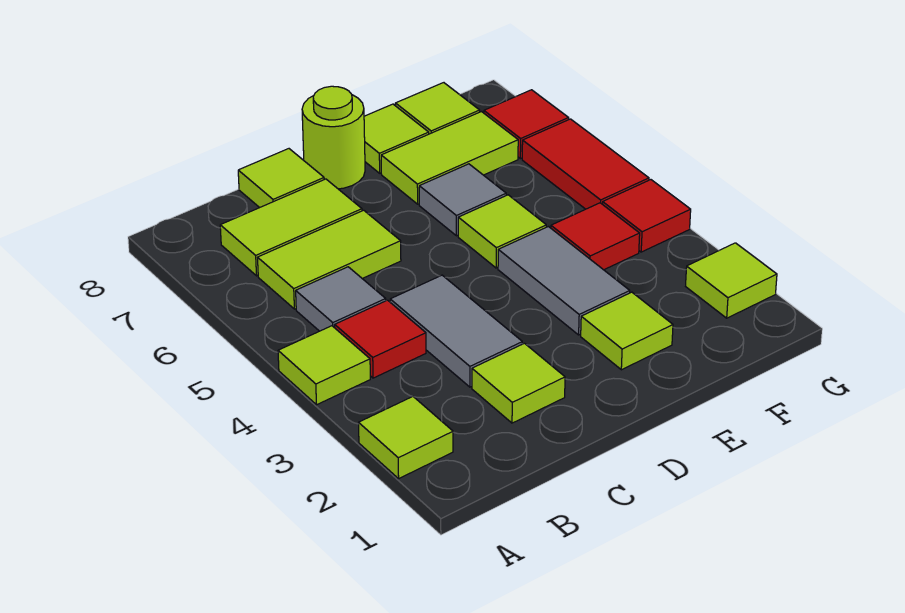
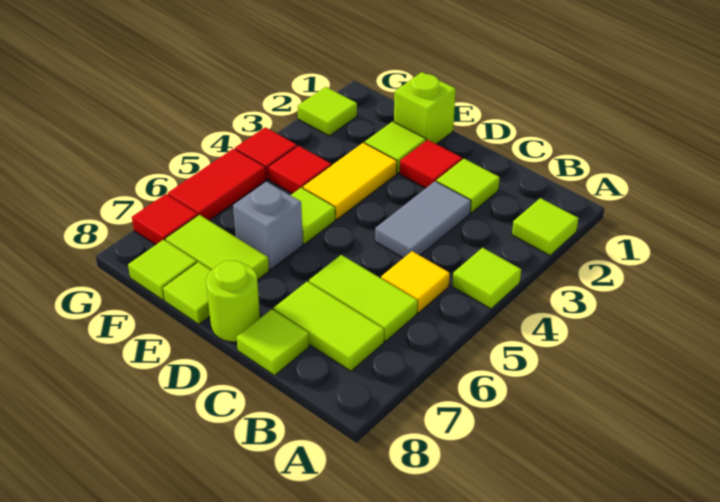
red tile B4 level 1 -> red tile D2 level 1
grey tile B5 level 1 -> yellow tile B5 level 1
none -> lime brick E1 level 1
grey tile E3:E4 level 1 -> yellow tile E3:E4 level 1
grey tile E6 level 1 -> grey brick E6 level 1

